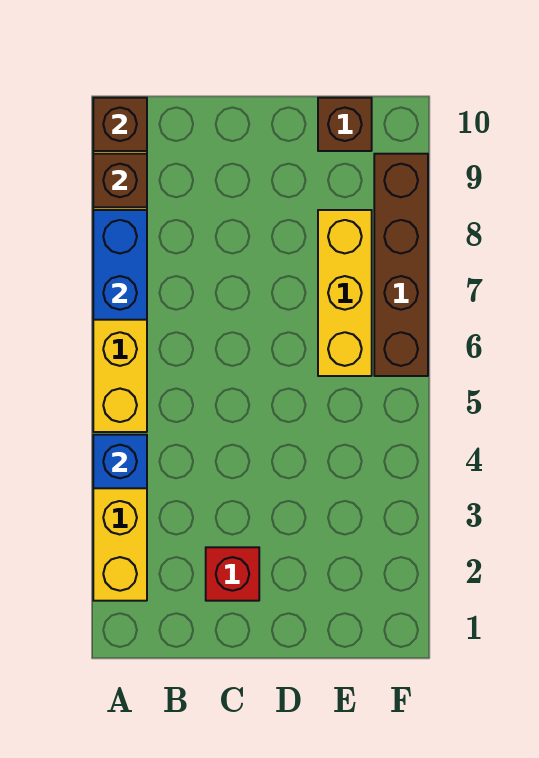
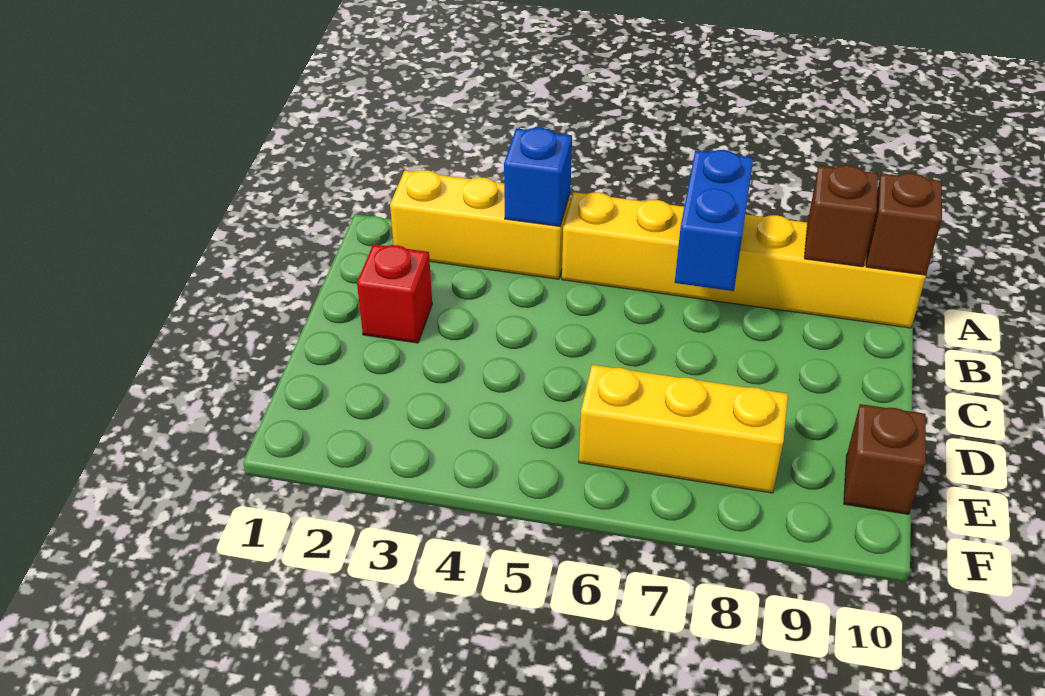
blue brick A7:A8 level 2 -> blue brick A7:B7 level 2
brown brick F6:F9 level 1 -> none

